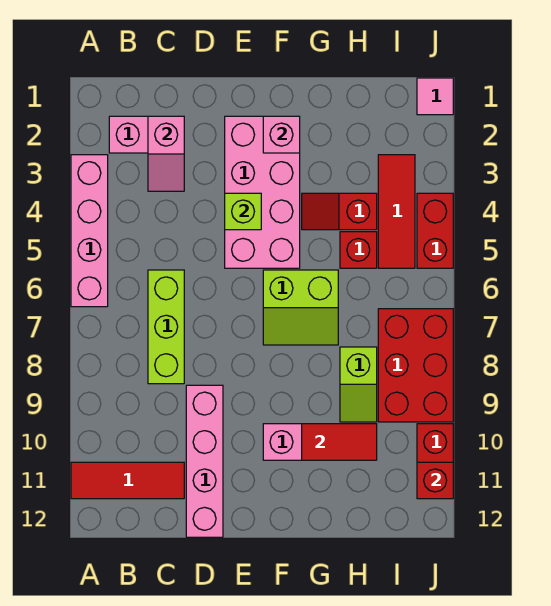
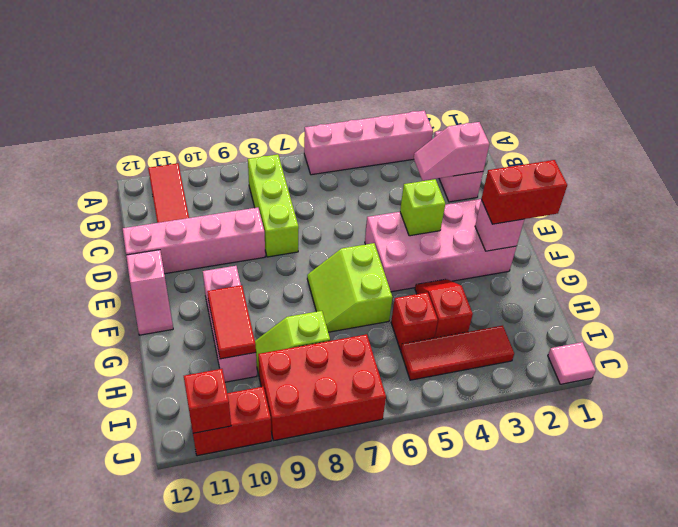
lime brick C6:C8 level 1 -> lime brick B8:D8 level 1
none -> pink slope E12:F12 level 1 top E
red brick J4:J5 level 1 -> red brick F1:F2 level 3

